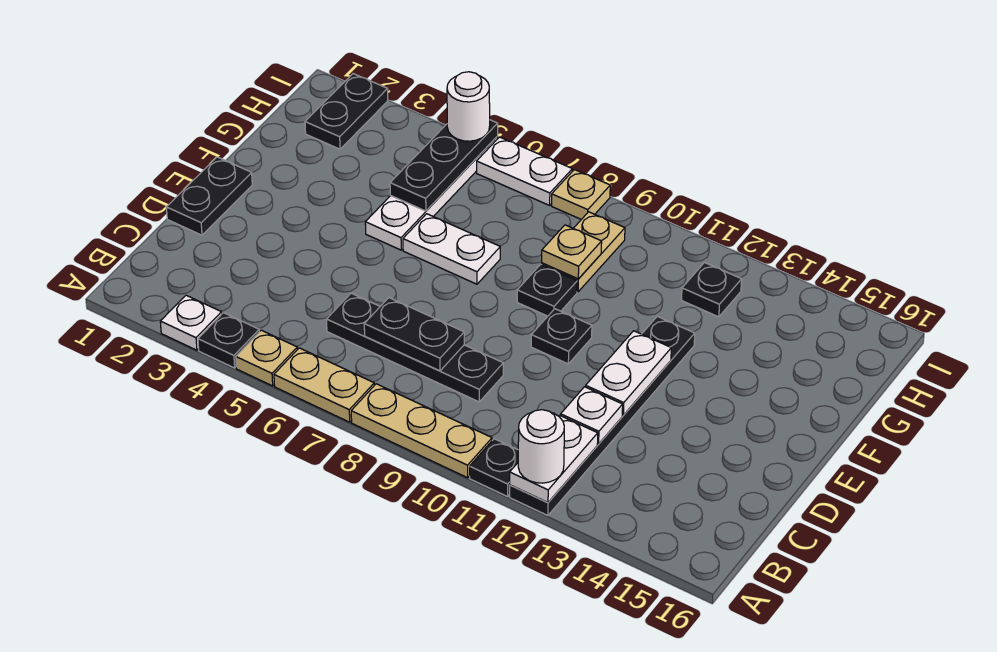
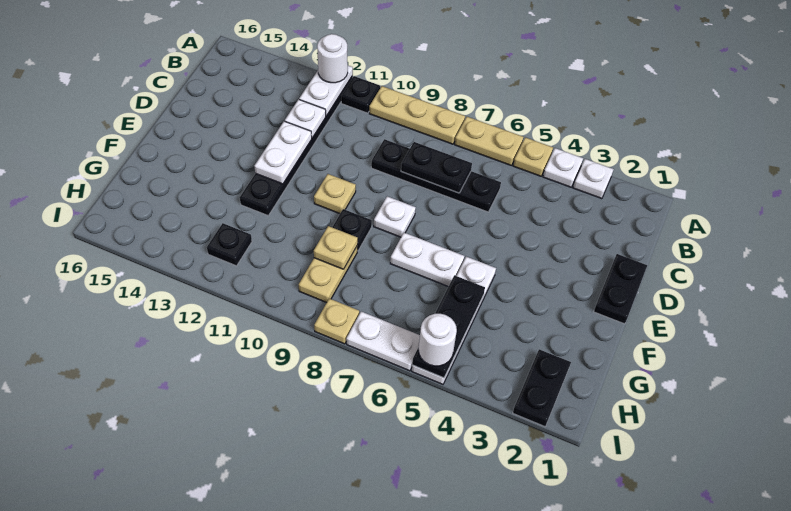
black plate A4 level 1 -> white plate A4 level 1
none -> white plate E8 level 1
black plate E10 level 1 -> tan plate E10 level 1

